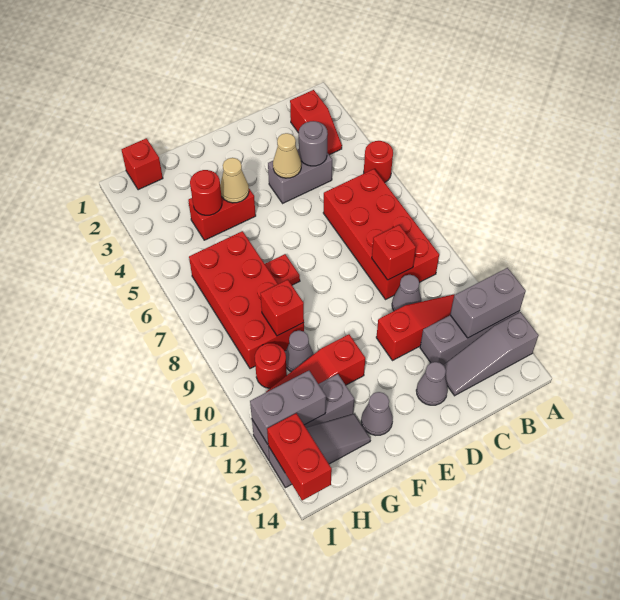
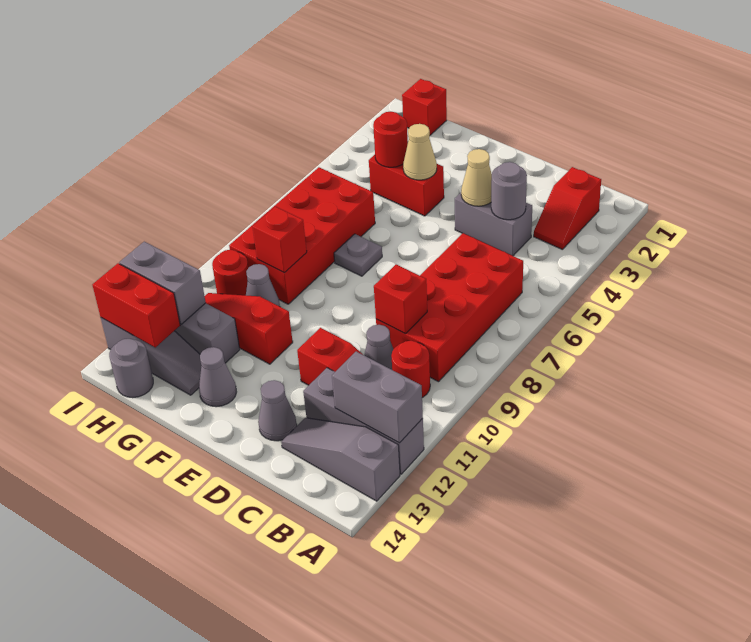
red round brick A5 level 1 -> red round brick B10 level 1
red plate F7 level 1 -> grey plate F7 level 1
none -> grey round brick H14 level 1
red brick I13:I14 level 2 -> red brick H13:I13 level 2

